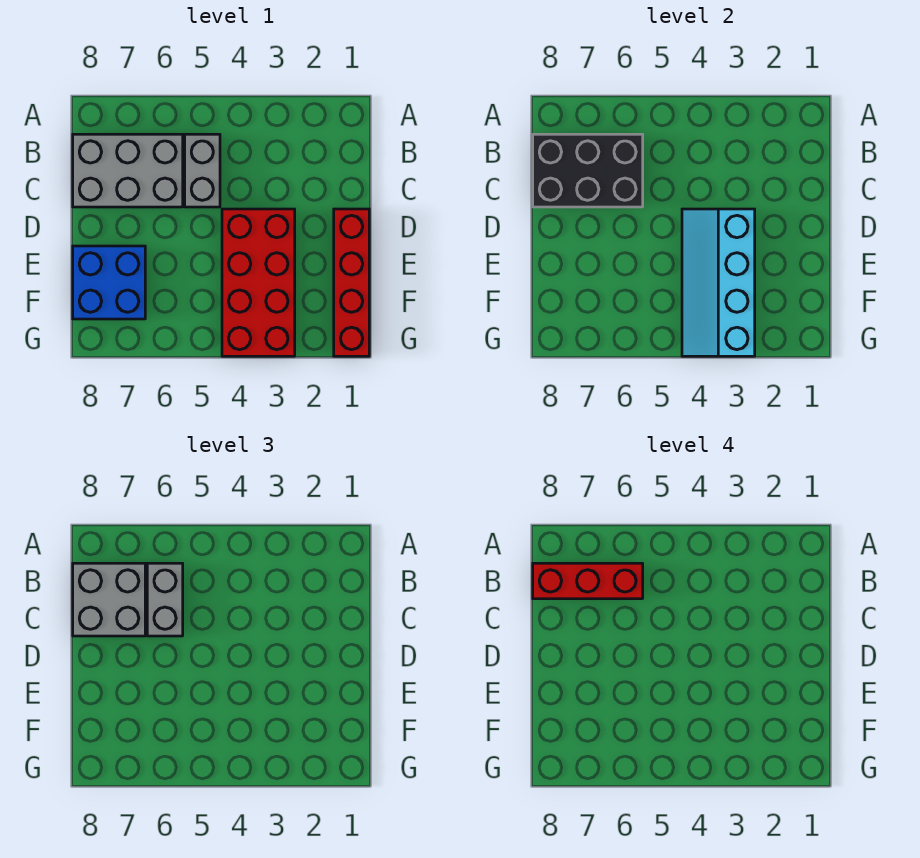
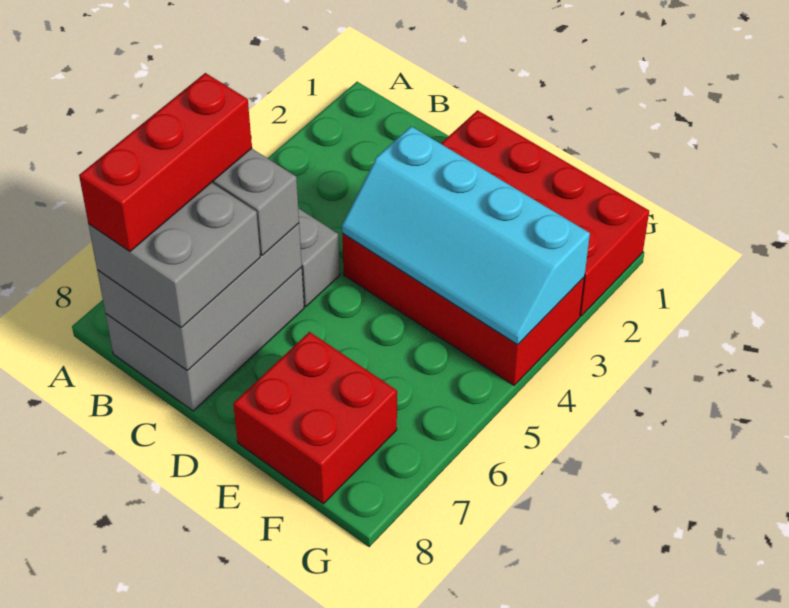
black brick B6:C8 level 2 -> grey brick B6:C8 level 2
red brick D1:G1 level 1 -> red brick D1:G2 level 1
blue brick E7:F8 level 1 -> red brick E7:F8 level 1

